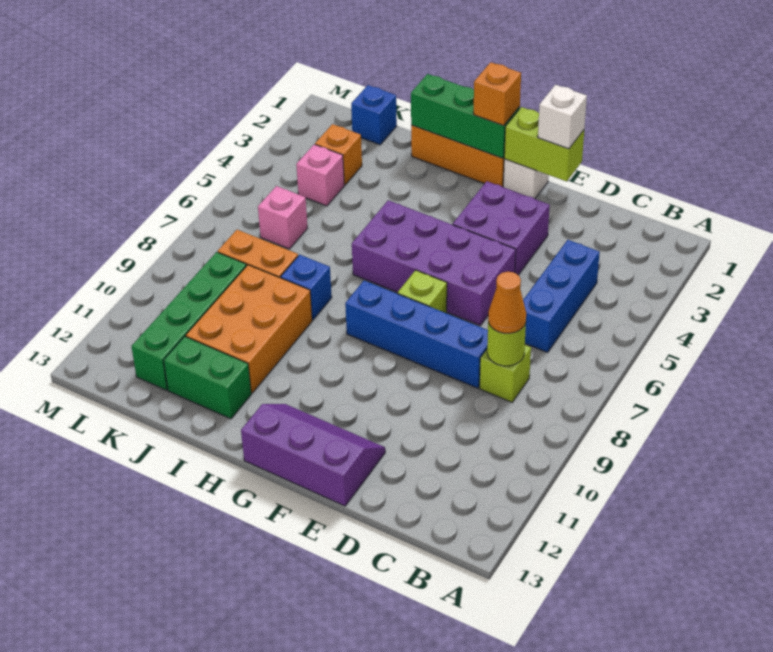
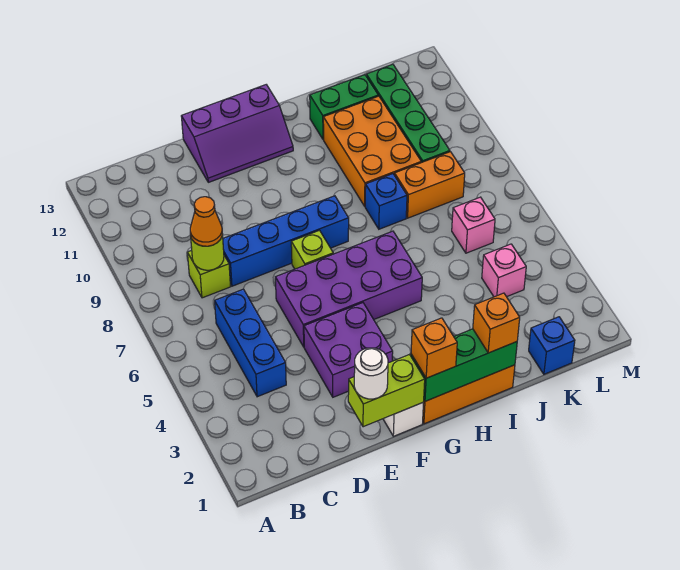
white brick E1 level 3 -> white round brick E1 level 3
orange brick K3 level 1 -> orange brick I1 level 3

